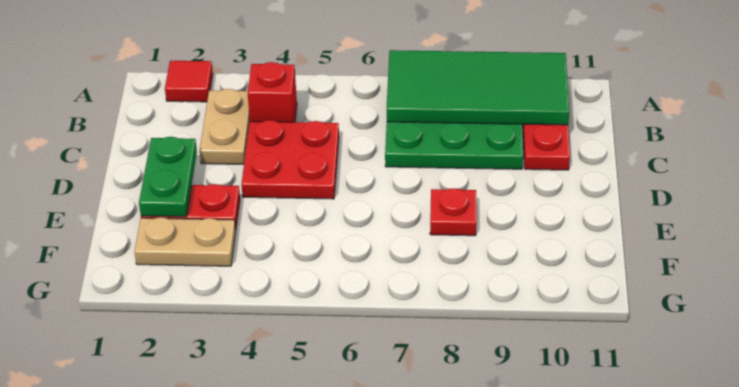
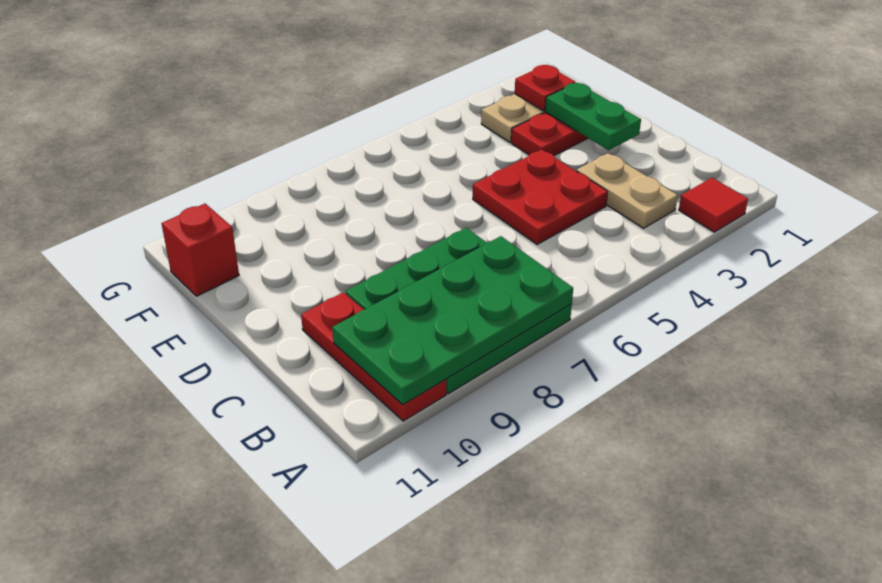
green tile A7:B10 level 2 -> green plate A7:B10 level 2
red brick B4 level 1 -> red brick F11 level 1
red plate E8 level 1 -> red plate F2 level 2

